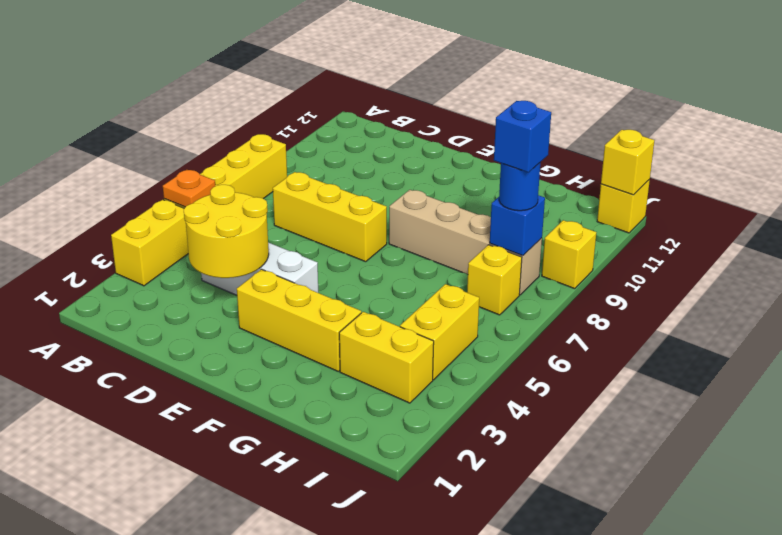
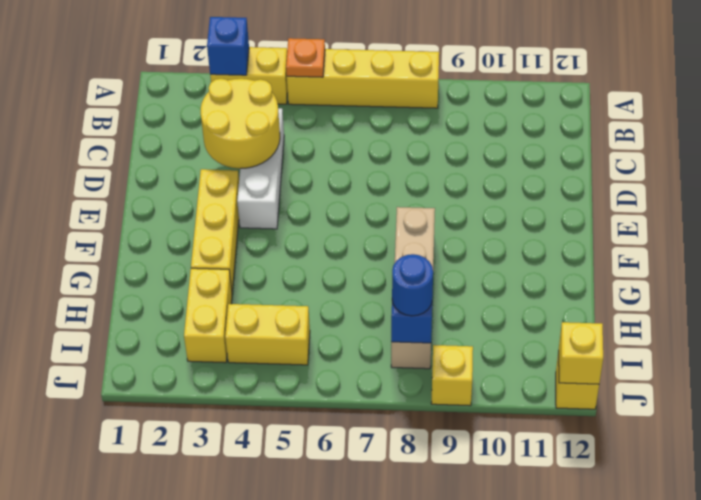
yellow brick C7:E7 level 1 -> none
yellow brick I7 level 1 -> none
blue brick I8 level 4 -> blue brick A3 level 2

